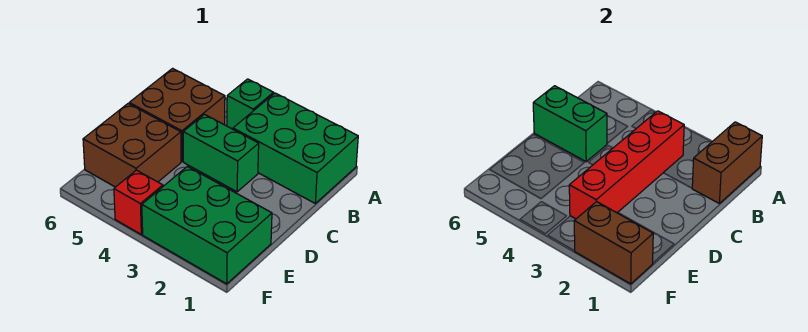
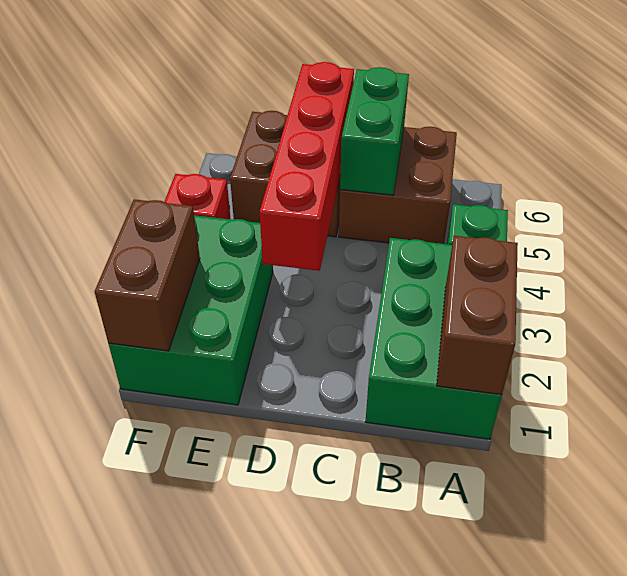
brown brick A1:B1 level 2 -> brown brick A1:A2 level 2
red brick B3:E3 level 2 -> red brick D3:D6 level 2
green brick C3:C4 level 1 -> none

